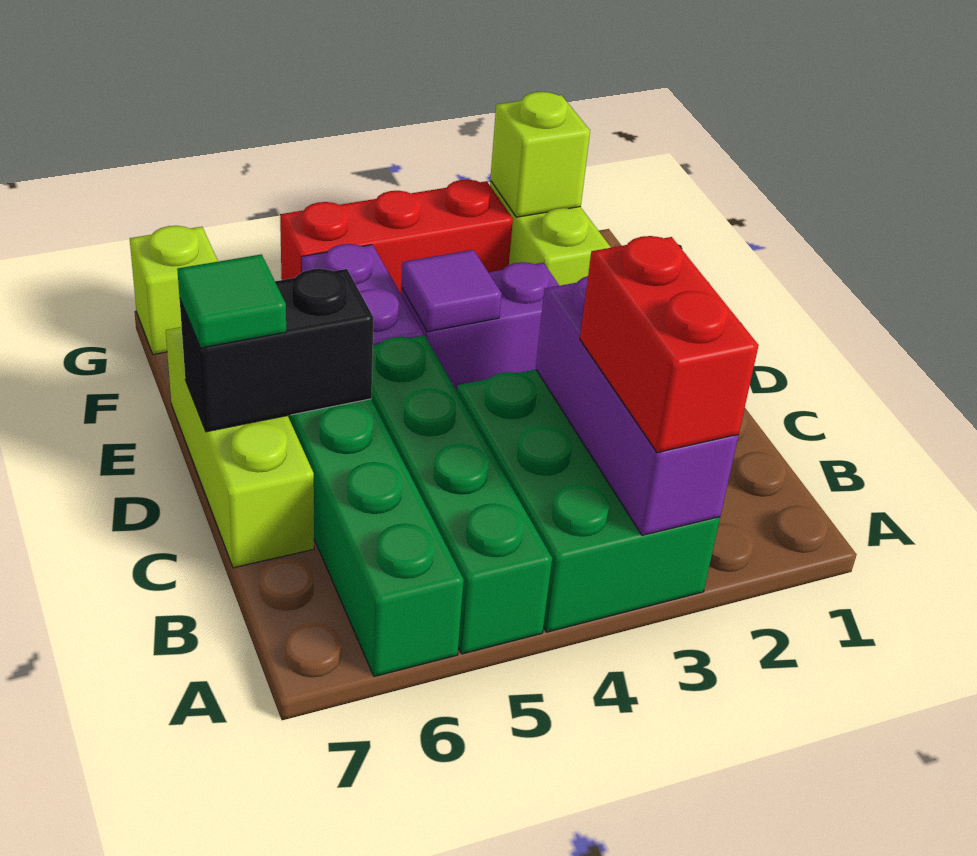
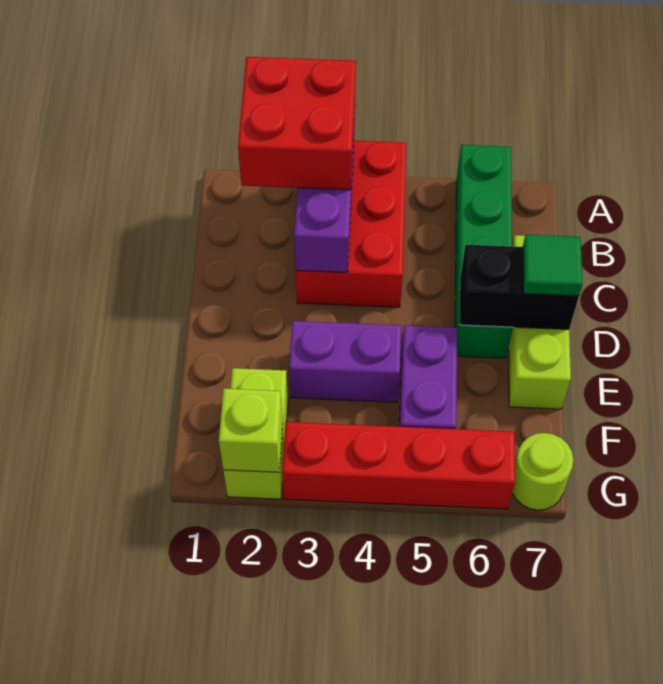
green brick A3:C4 level 1 -> red brick A3:C4 level 1
red brick A3:B3 level 3 -> red brick A2:B3 level 3
green brick A5:D5 level 1 -> none
purple tile E4 level 2 -> none
red brick G3:G5 level 1 -> red brick G3:G6 level 1
lime brick G7 level 1 -> lime round brick G7 level 1

